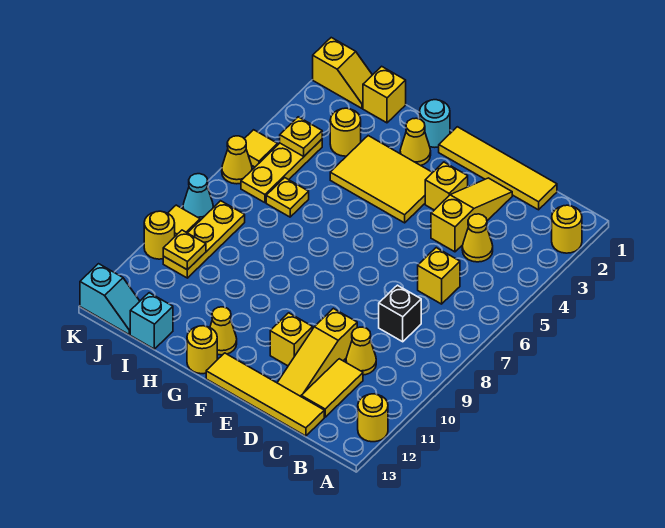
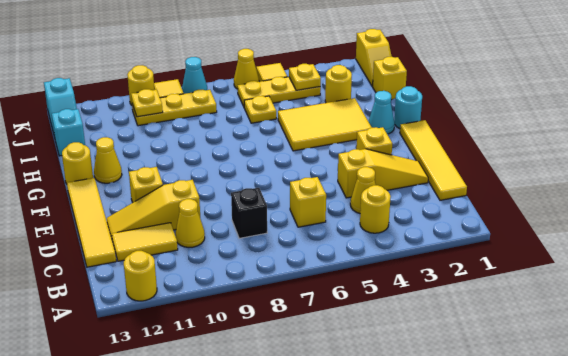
yellow round brick A2 level 1 -> yellow round brick B4 level 1
yellow tile F3:H4 level 1 -> yellow tile G3:H5 level 1
yellow cone G2 level 1 -> cyan cone G2 level 1

